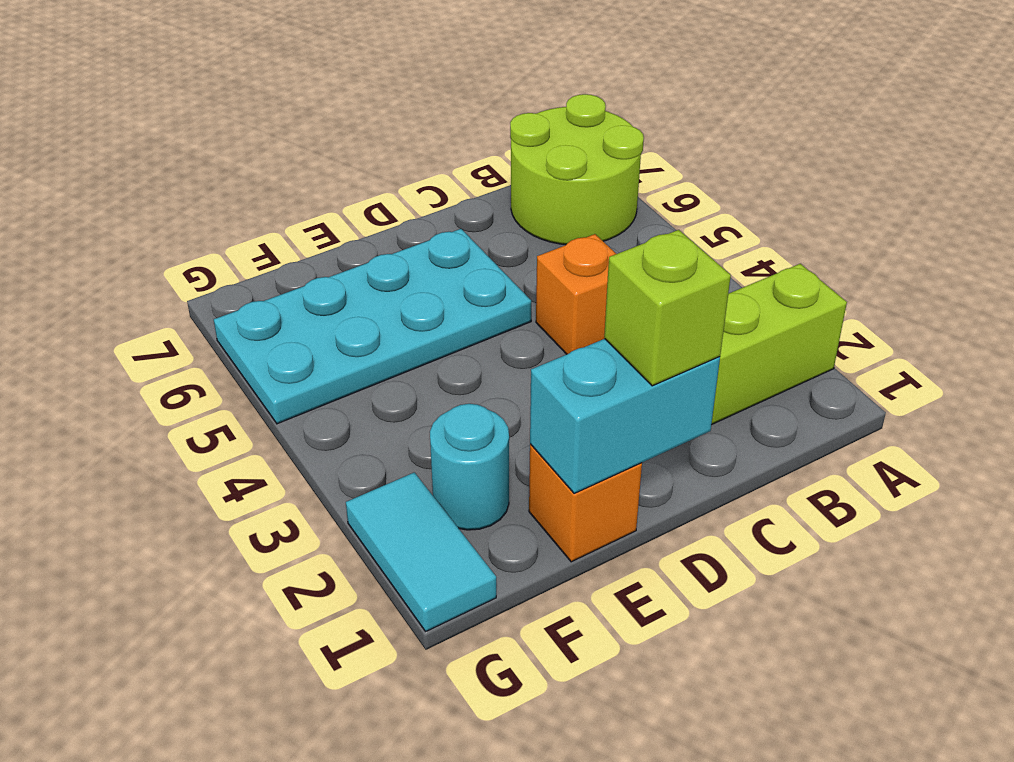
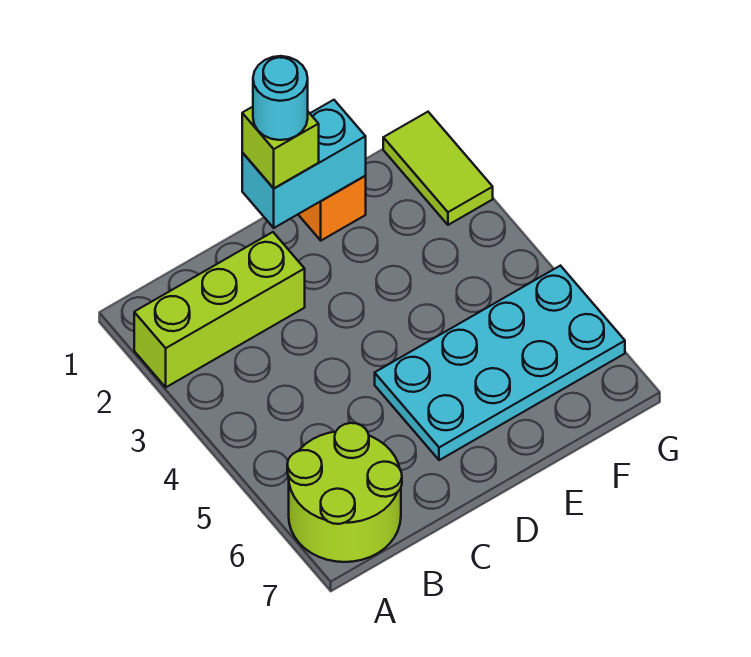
orange brick C4 level 1 -> none
cyan round brick F2 level 1 -> cyan round brick D1 level 4
cyan tile G1:G2 level 1 -> lime tile G1:G2 level 1

